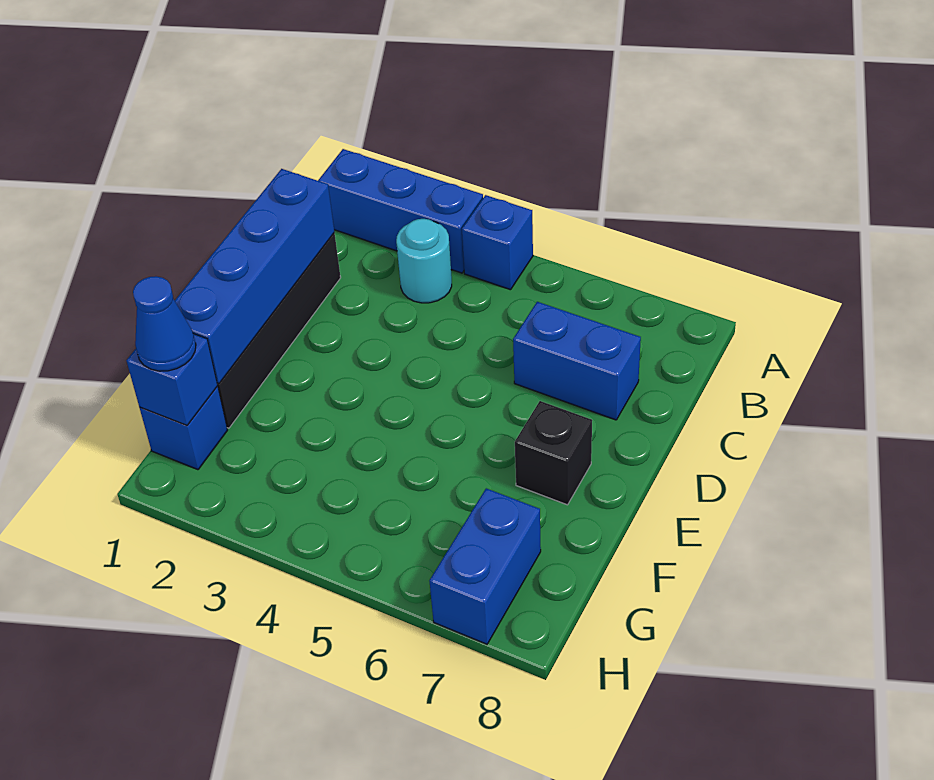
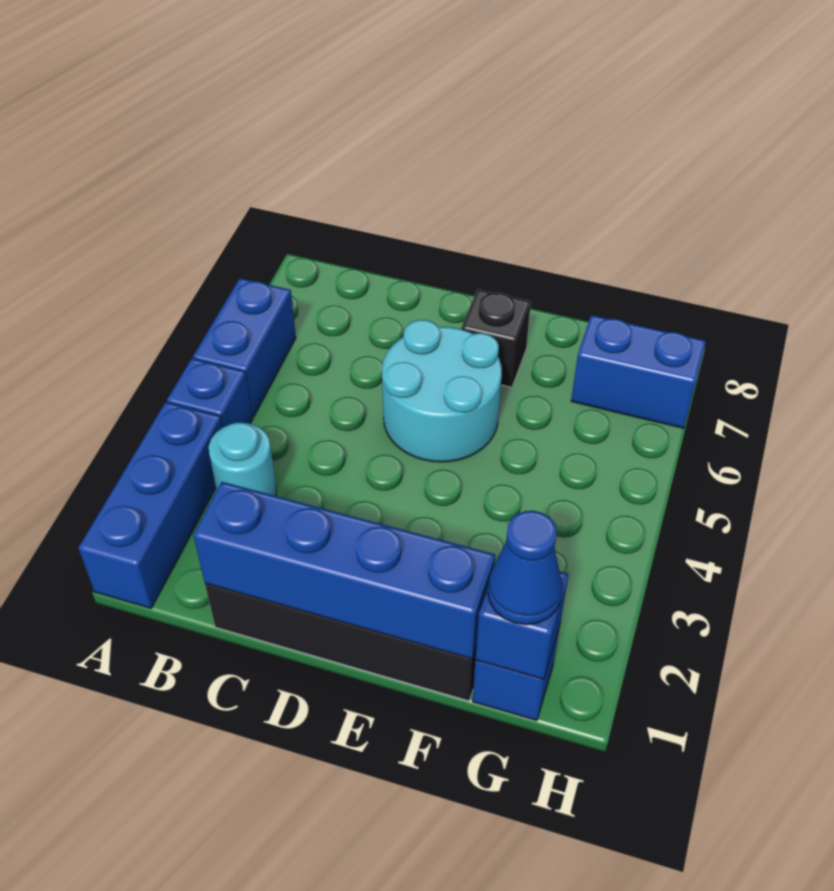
blue brick C6:C7 level 1 -> blue brick A5:A6 level 1
none -> cyan round brick D5:E6 level 1

